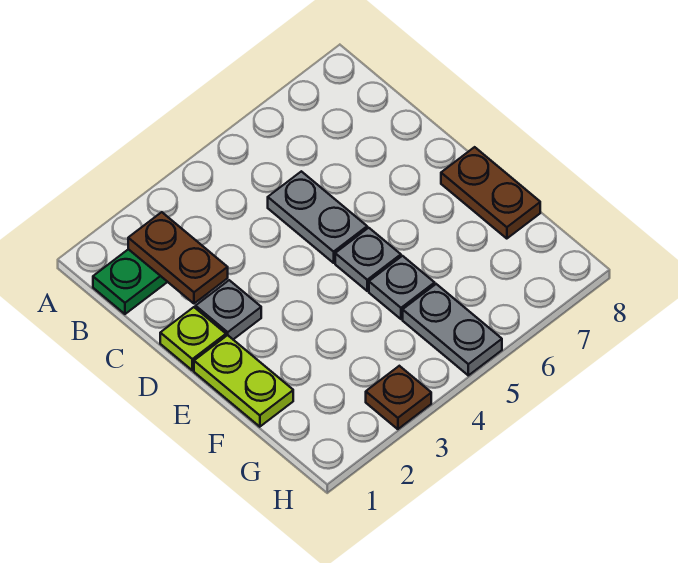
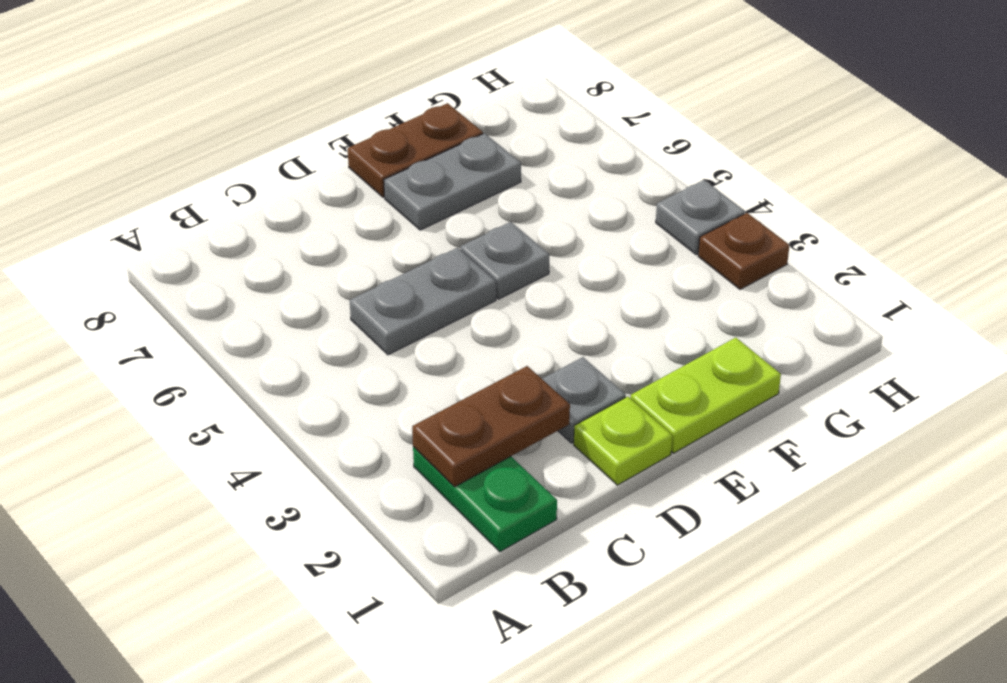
grey plate F5 level 1 -> grey plate H4 level 1
grey plate G5:H5 level 1 -> grey plate E7:F7 level 1

